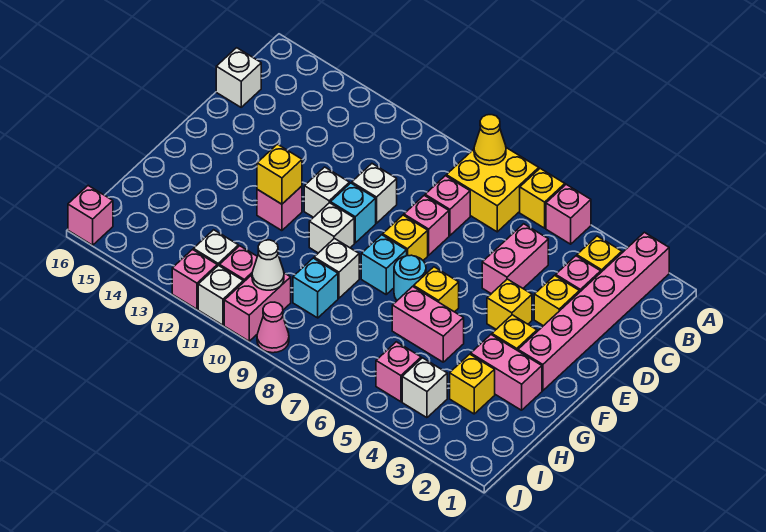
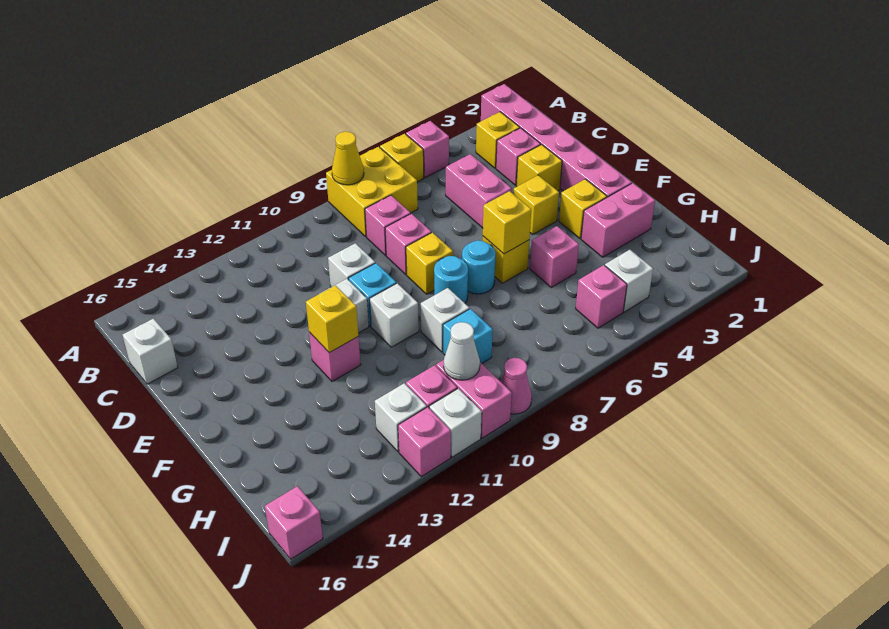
cyan brick F8 level 1 -> cyan round brick F8 level 1
pink brick G5:G6 level 1 -> pink brick G5 level 1
yellow brick H3 level 1 -> yellow brick F6 level 2

